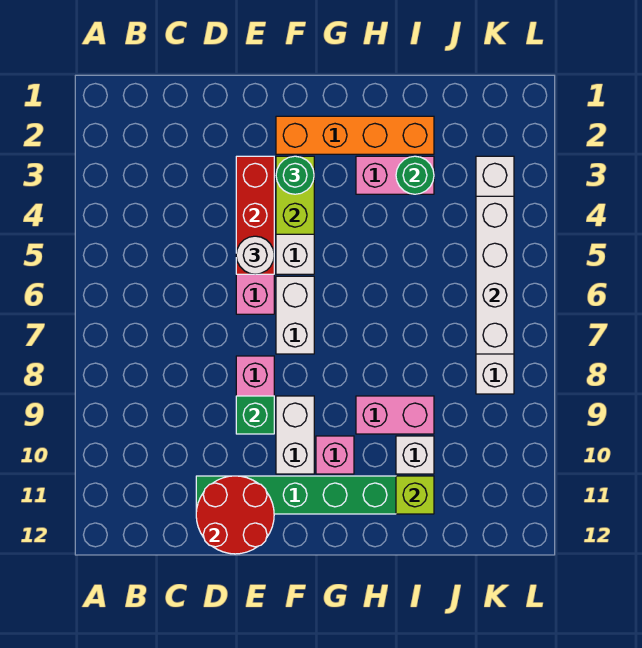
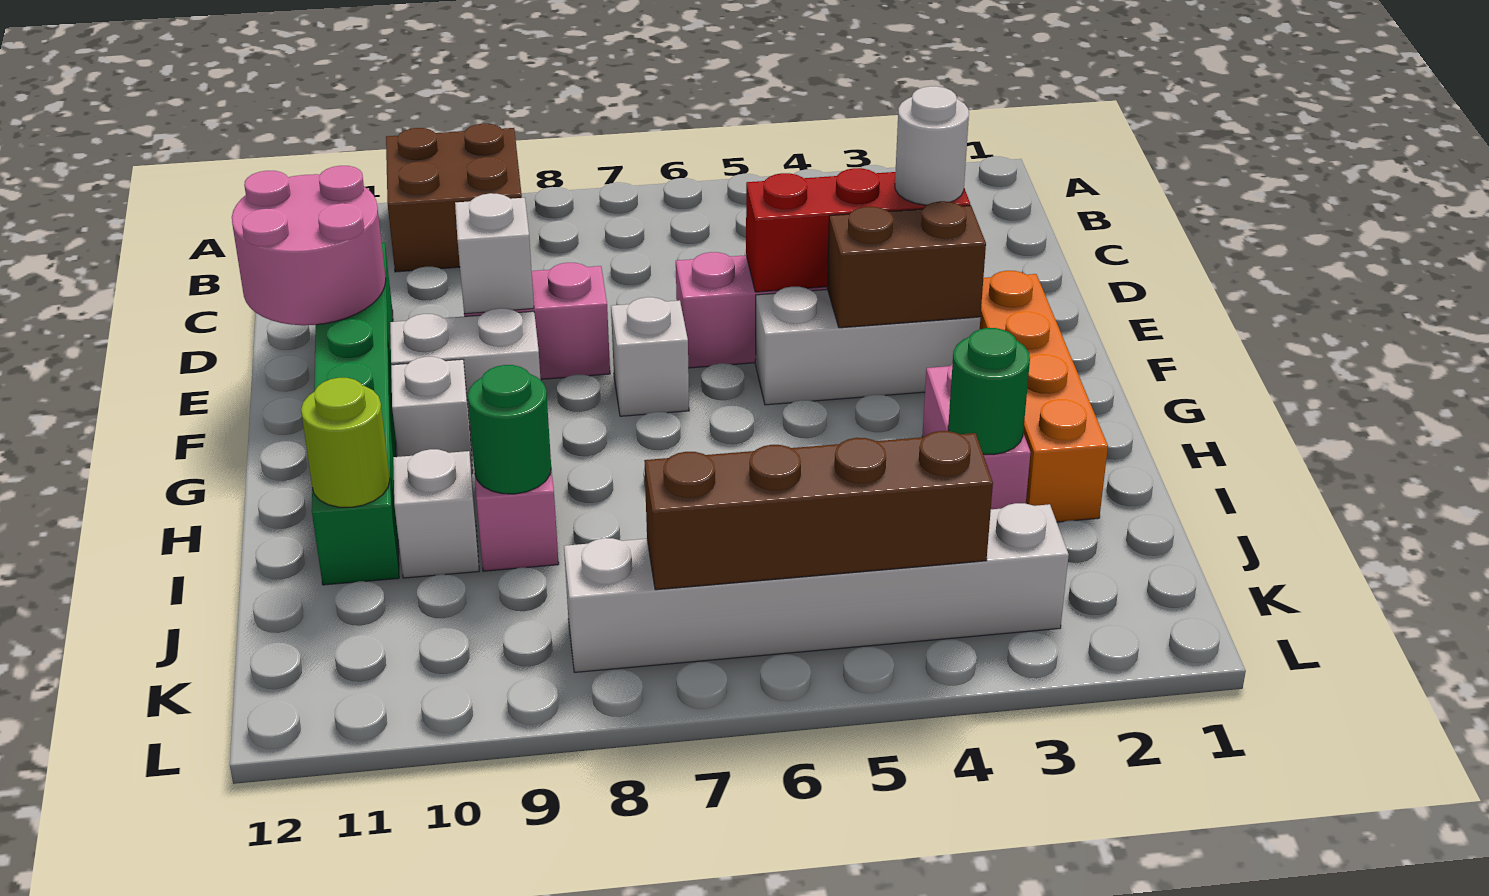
none -> brown brick A9:B10 level 1
red round brick D11:E12 level 2 -> pink round brick D11:E12 level 2
white round brick E5 level 3 -> white round brick E3 level 3
green brick E9 level 2 -> white brick E9 level 2
lime brick F3:F4 level 2 -> brown brick F3:F4 level 2
green round brick F3 level 3 -> green round brick I9 level 2
white brick F6:F7 level 1 -> white brick F7 level 1
pink brick G10 level 1 -> white brick G10 level 1
lime brick I11 level 2 -> lime round brick I11 level 2
white brick K4:K7 level 2 -> brown brick K4:K7 level 2

